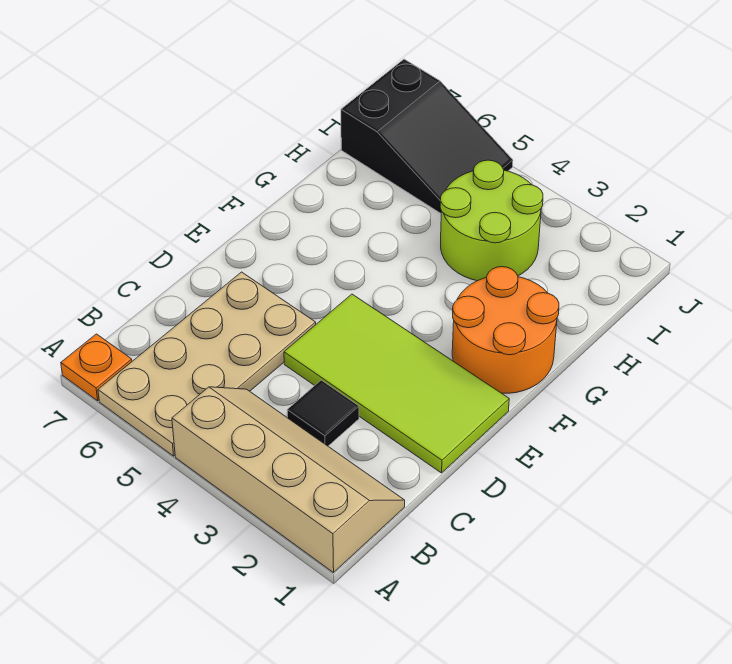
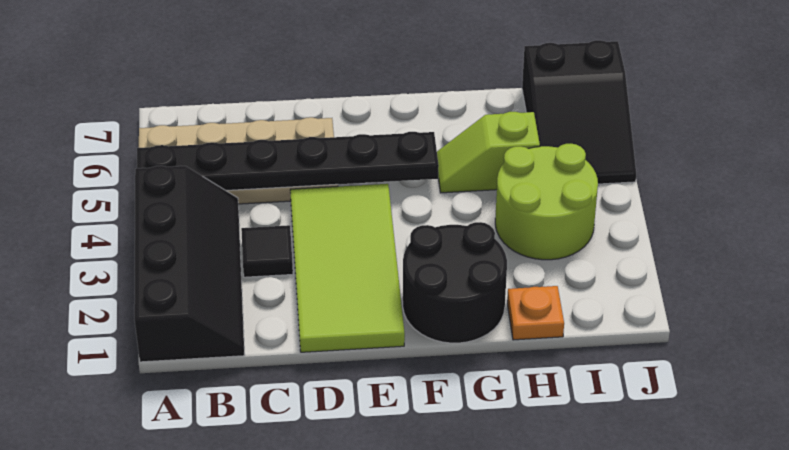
tan slope A1:B4 level 1 top A -> black slope A1:B4 level 1 top A
none -> black plate A5:F5 level 2
orange plate A7 level 1 -> orange plate H1 level 1
orange round brick F1:G2 level 1 -> black round brick F1:G2 level 1
none -> lime slope G5:H5 level 1 top H

